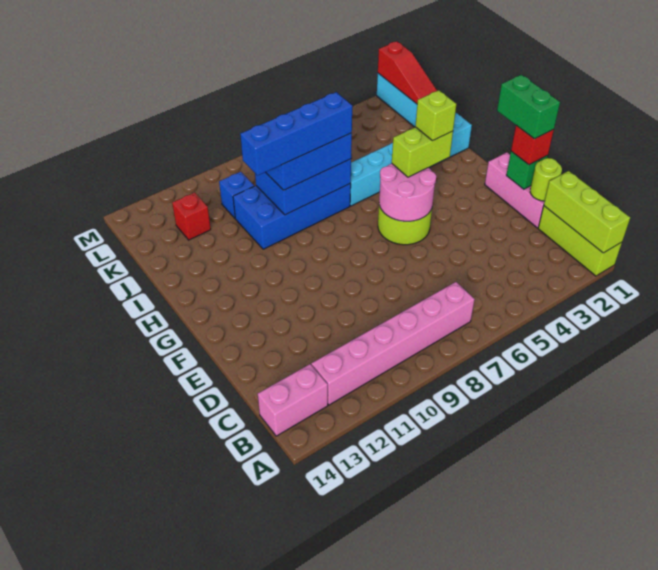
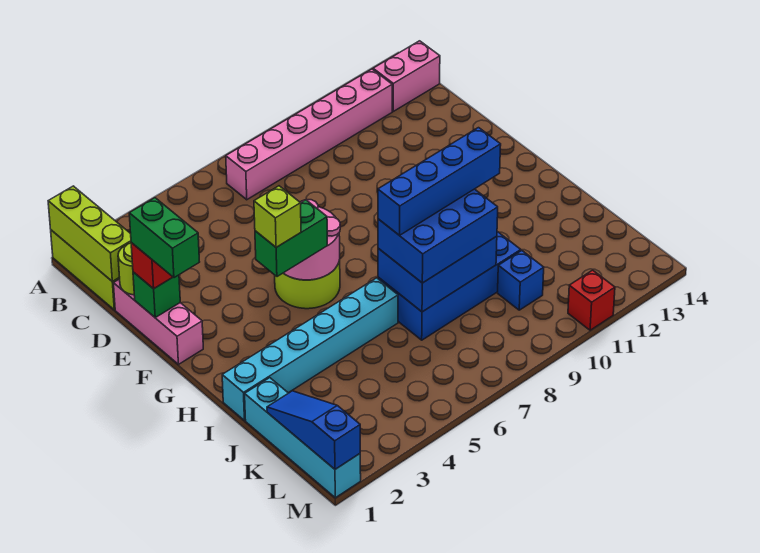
lime brick G4:G5 level 3 -> green brick G4:G5 level 3
red slope K1:M1 level 2 top M -> blue slope K1:M1 level 2 top M
red brick K12 level 1 -> red brick M11 level 1

